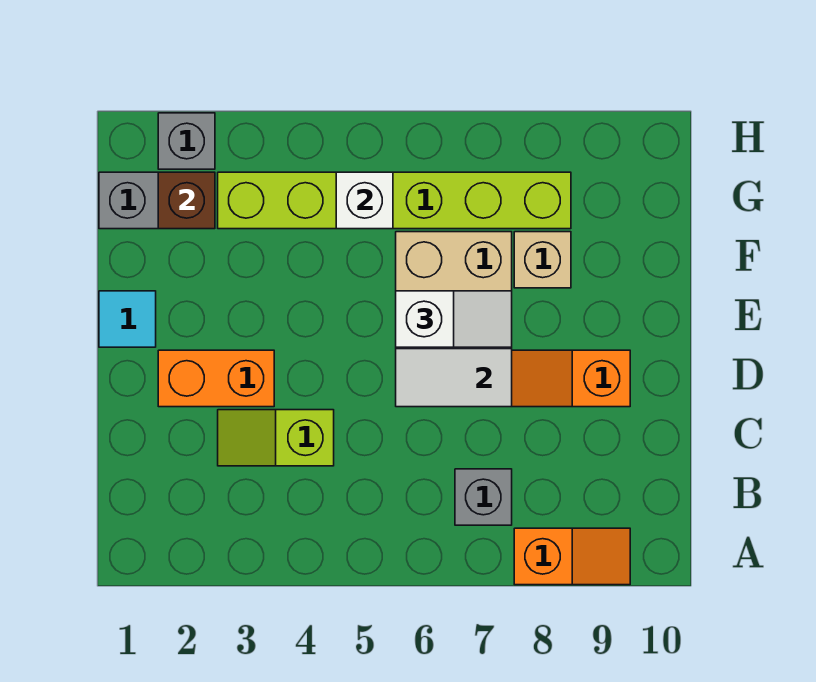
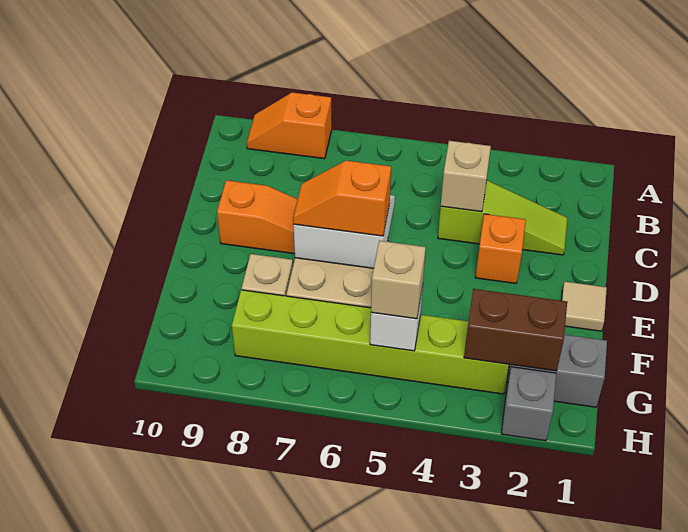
grey brick B7 level 1 -> none
lime slope C3:C4 level 1 top 4 -> lime slope C2:C4 level 1 top 4
none -> tan brick C4 level 2
orange brick D2:D3 level 1 -> orange brick D3 level 1
cyan tile E1 level 1 -> tan tile E1 level 1
white slope E6:E7 level 3 top 6 -> orange slope E6:E7 level 3 top 6
brown brick G2 level 2 -> brown brick G2:G3 level 2
none -> tan brick G5 level 3

